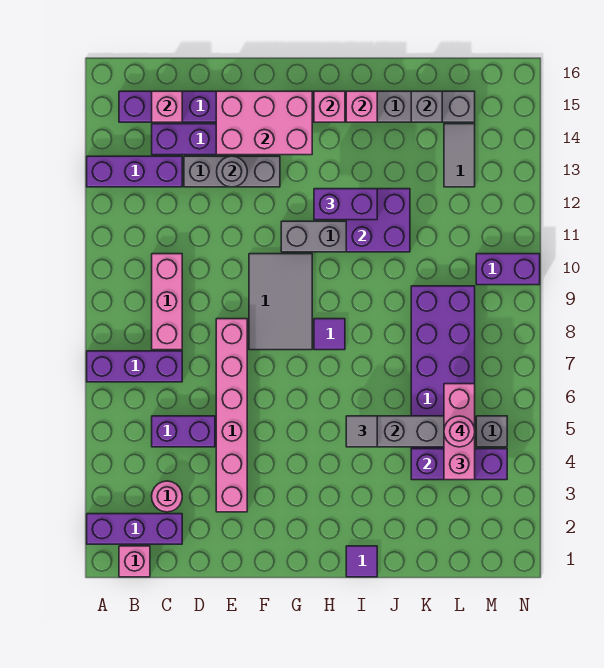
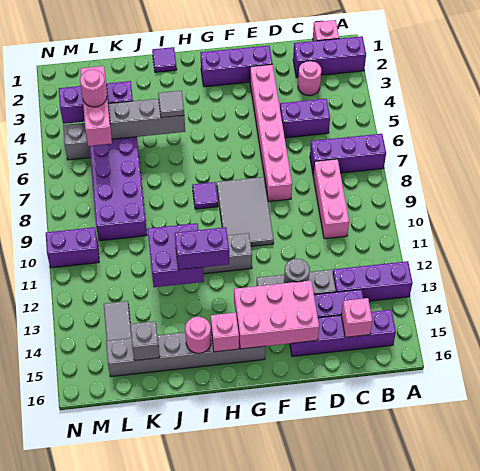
none -> purple brick E2:G2 level 1
pink brick I15 level 2 -> pink round brick I15 level 2

